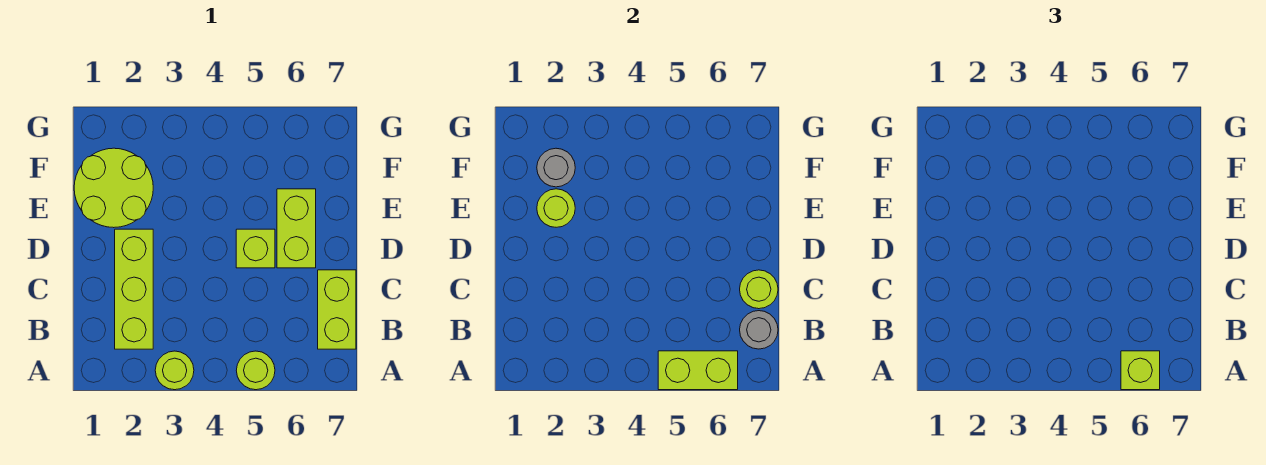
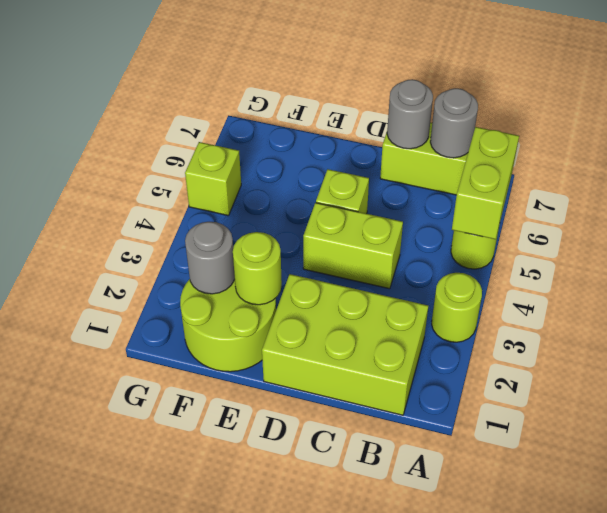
lime brick A6 level 3 -> lime brick G5 level 1
lime brick B2:D2 level 1 -> lime brick B1:D2 level 1
lime round brick C7 level 2 -> grey round brick C7 level 2
lime brick D6:E6 level 1 -> lime brick C4:D4 level 1

